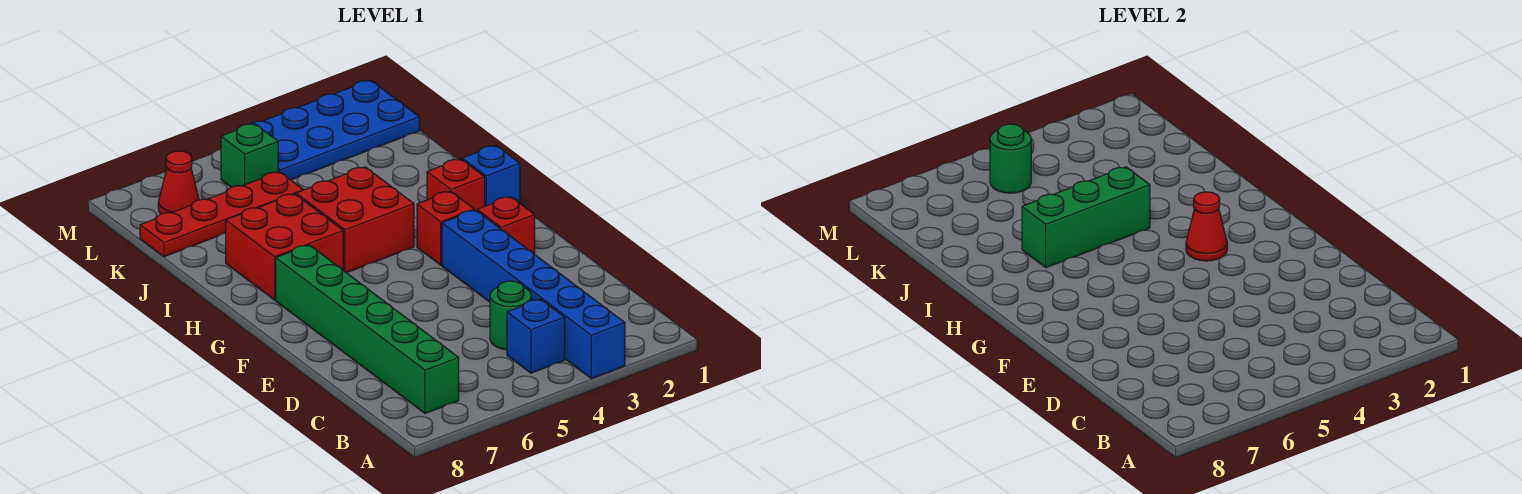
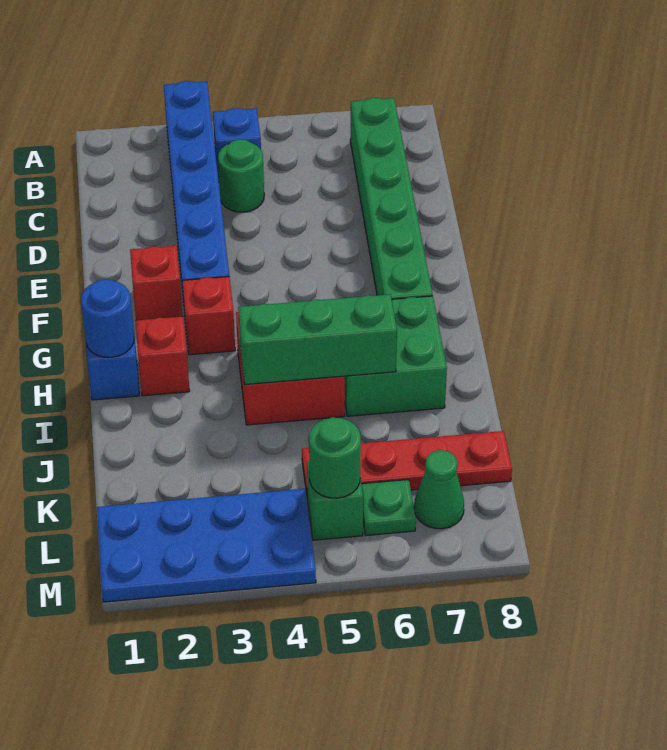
red cone G3 level 2 -> none
none -> blue round brick H1 level 2
red brick H6:I7 level 1 -> green brick H6:I7 level 1
none -> green plate L6 level 1
red cone L7 level 1 -> green cone L7 level 1

